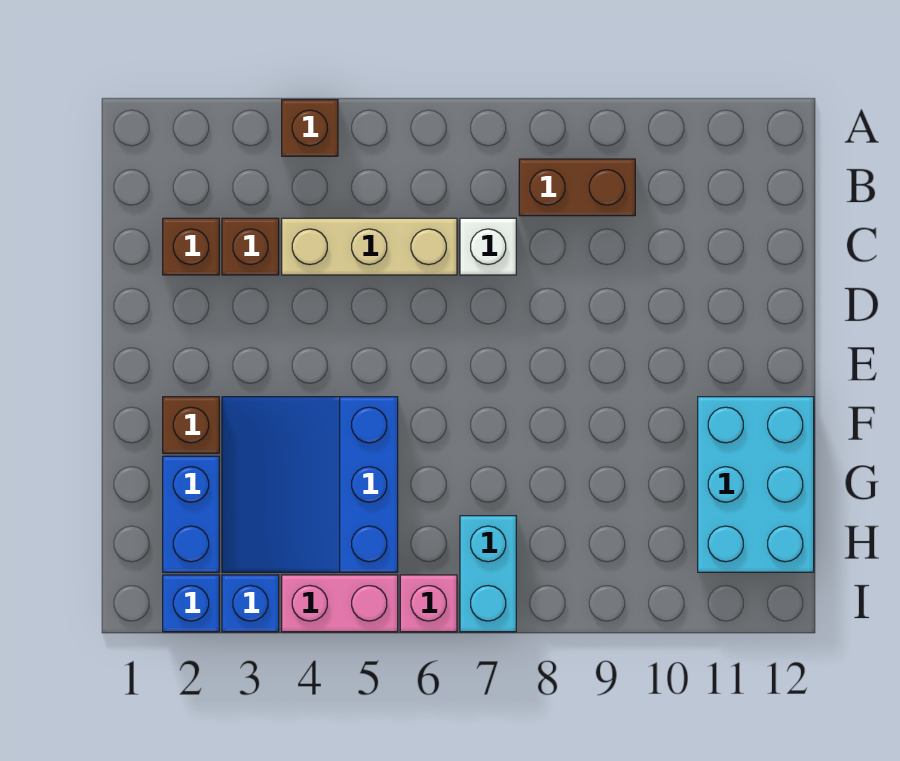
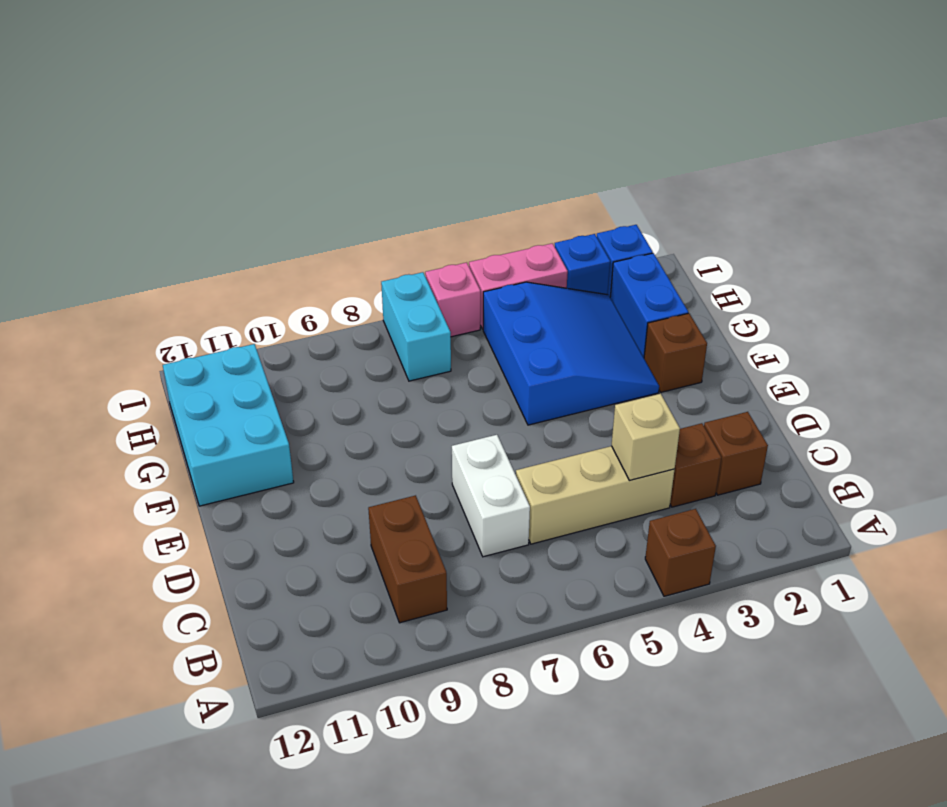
brown brick B8:B9 level 1 -> brown brick B9:C9 level 1
none -> tan brick C4 level 2
white brick C7 level 1 -> white brick C7:D7 level 1

